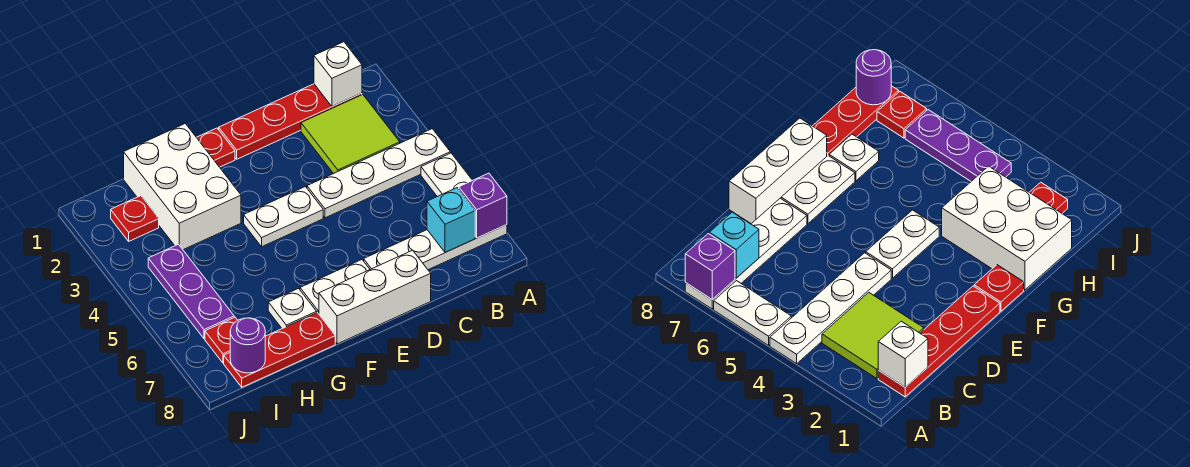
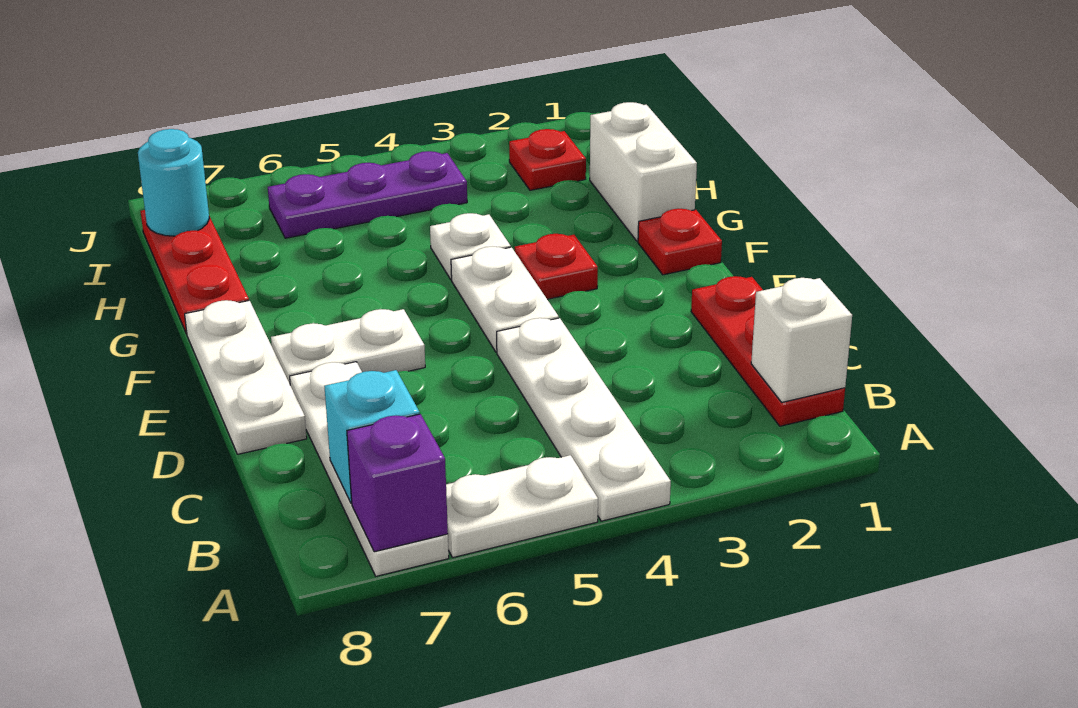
red plate B1:E1 level 1 -> red plate B1:D1 level 1
lime tile B2:C3 level 1 -> none
white brick D8:F8 level 1 -> white plate D8:F8 level 1
white plate E7:F7 level 1 -> white plate E6:E7 level 1
white brick G1:H3 level 1 -> white brick G1:H1 level 1
white plate G7 level 1 -> white plate G4 level 1
red plate I7 level 1 -> red plate F3 level 1
purple round brick I8 level 2 -> cyan round brick I8 level 2

